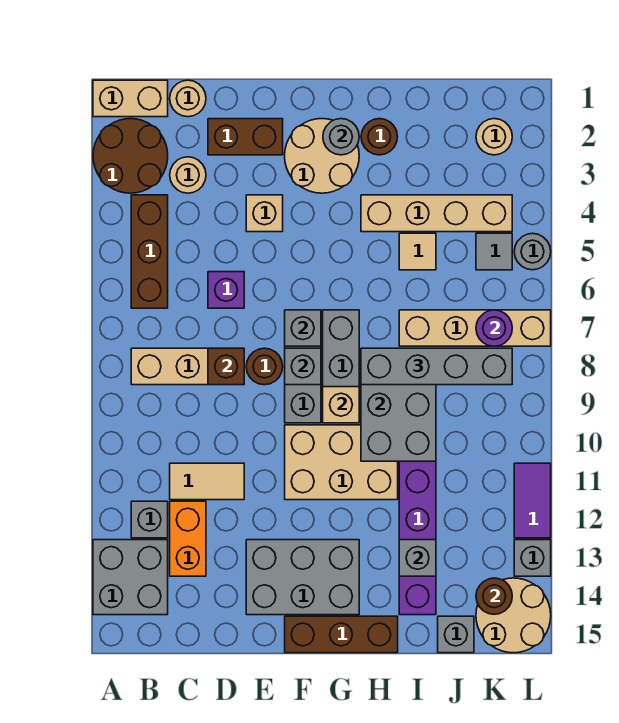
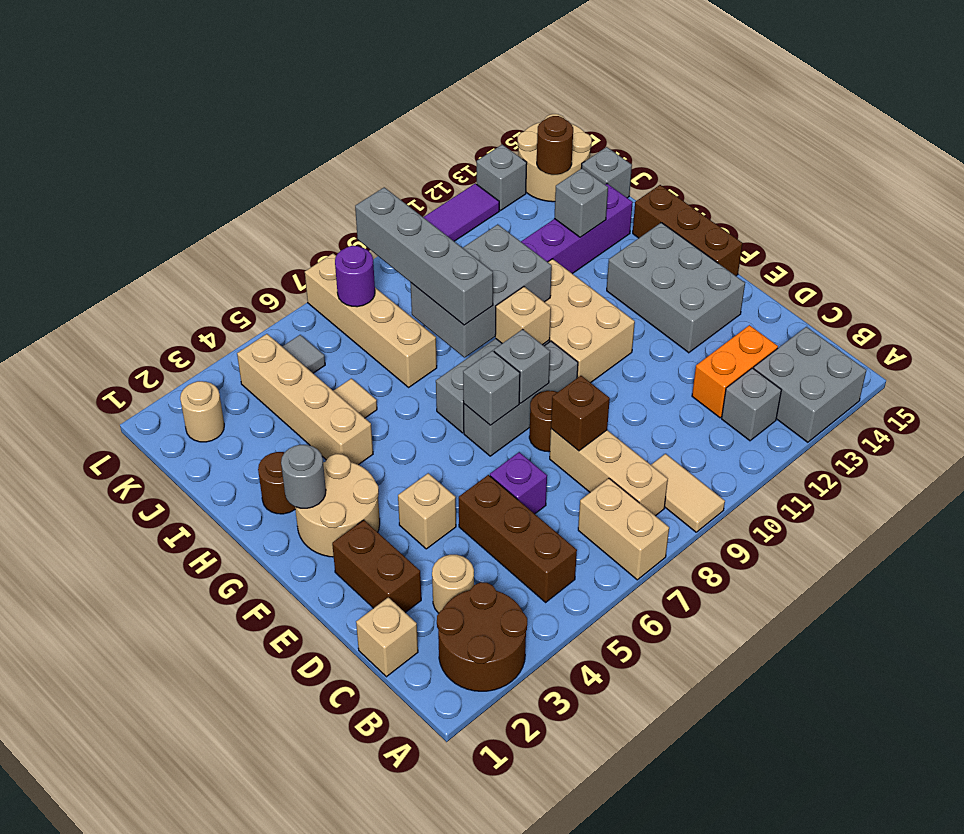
tan brick A1:B1 level 1 -> tan brick A7:B7 level 1
brown brick B4:B6 level 1 -> brown brick B5:D5 level 1
tan round brick C1 level 1 -> tan brick C1 level 1
tan tile C11:D11 level 1 -> tan tile A9:B9 level 1
grey round brick L5 level 1 -> none

